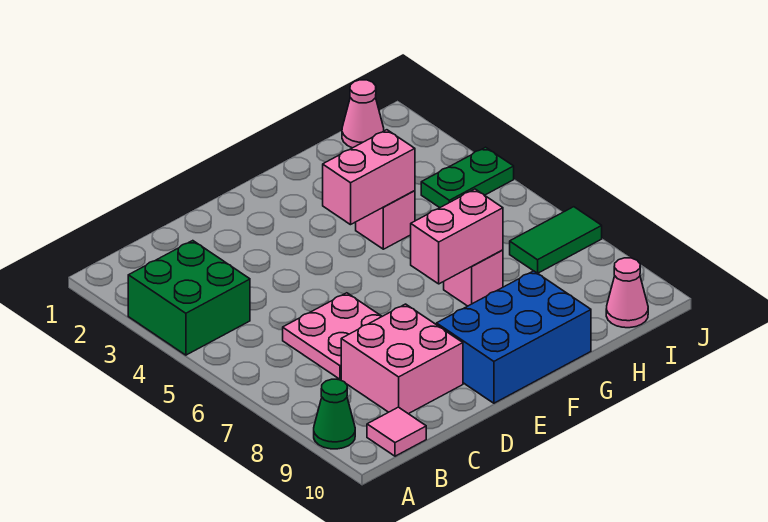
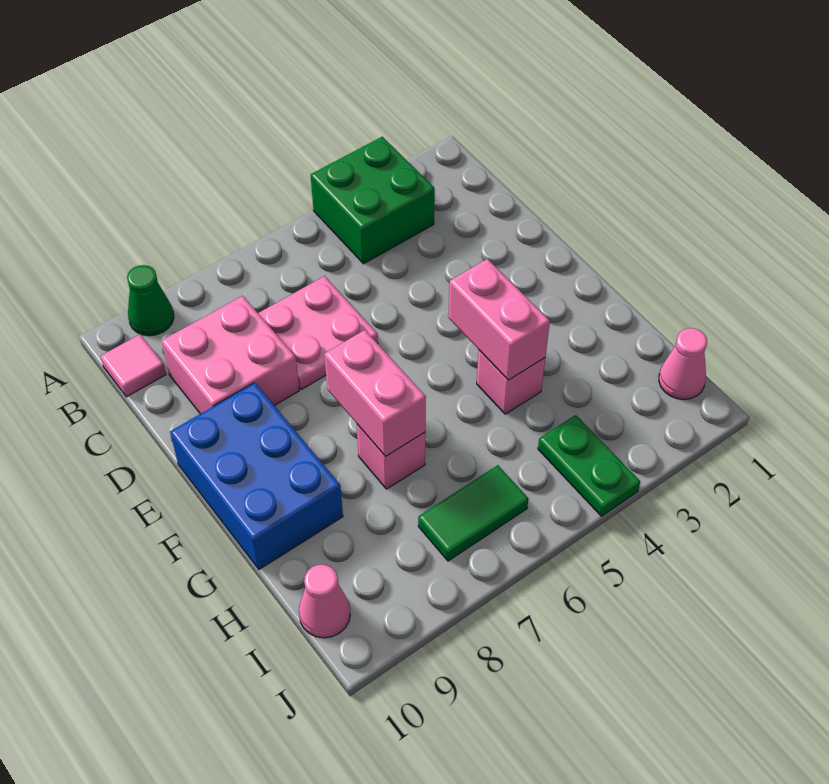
green tile I7:J7 level 1 -> green tile I6:I7 level 1

